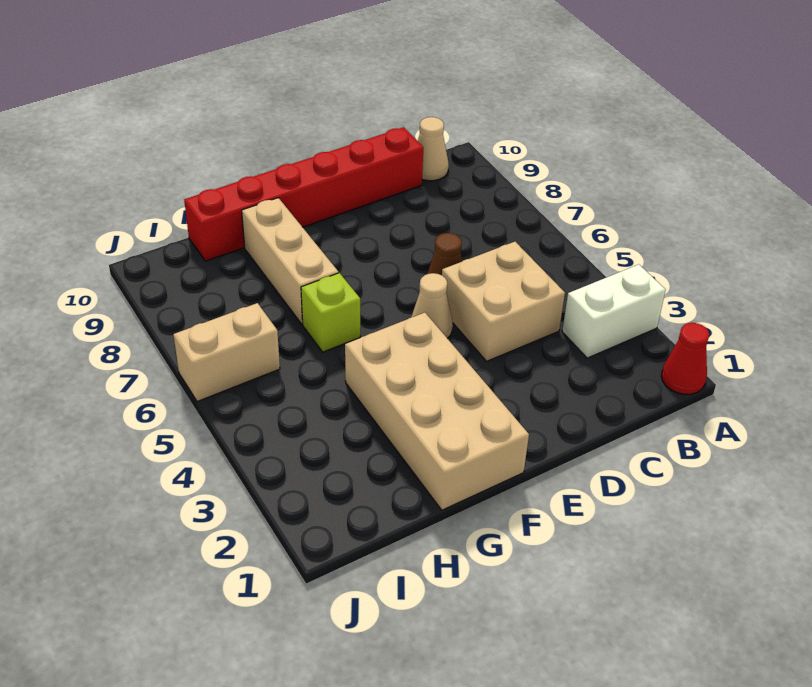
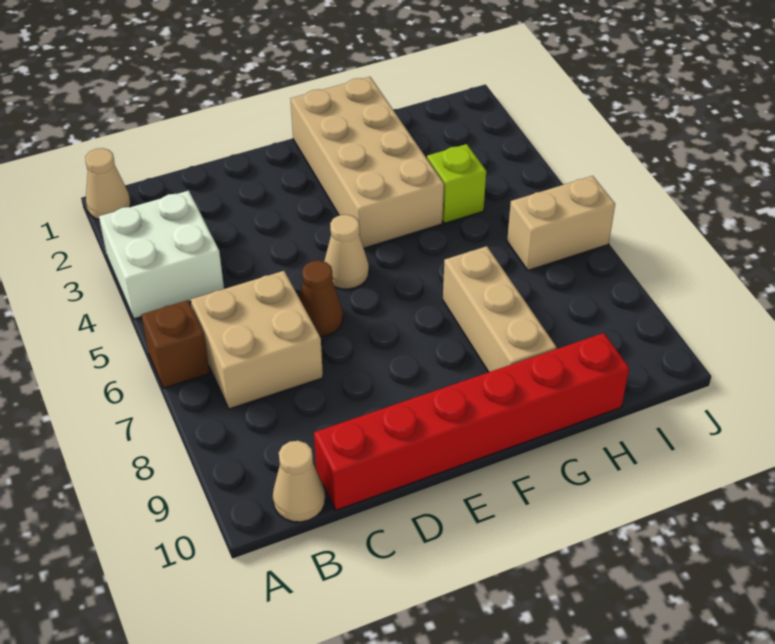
red cone A1 level 1 -> tan cone A1 level 1
white brick A3:B3 level 1 -> white brick A3:B4 level 1
none -> brown brick A6 level 1
tan brick C4:D5 level 1 -> tan brick B6:C7 level 1
lime brick G6 level 1 -> lime brick H4 level 1

